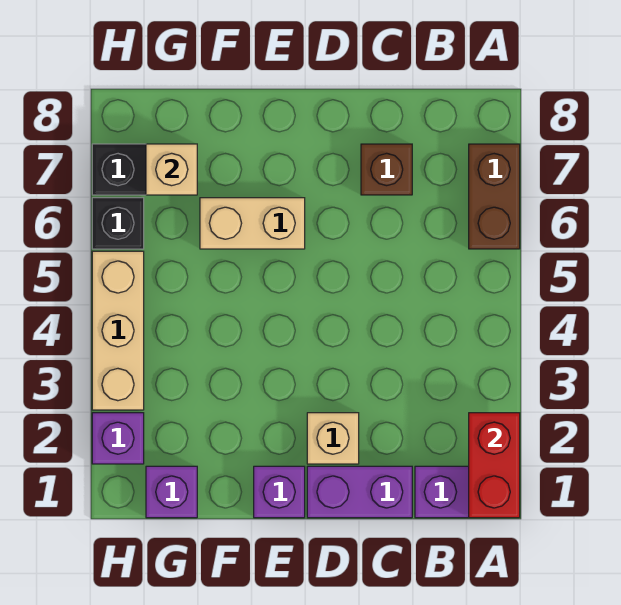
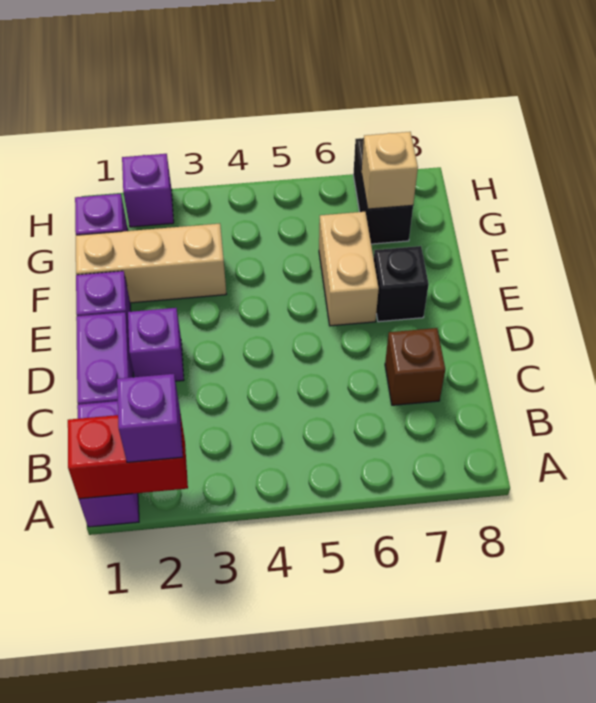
none -> purple brick A2 level 3
brown brick A6:A7 level 1 -> none
tan brick D2 level 1 -> purple brick D2 level 1
tan brick H3:H5 level 1 -> tan brick F1:F3 level 1
black brick H6 level 1 -> black brick E7 level 1

